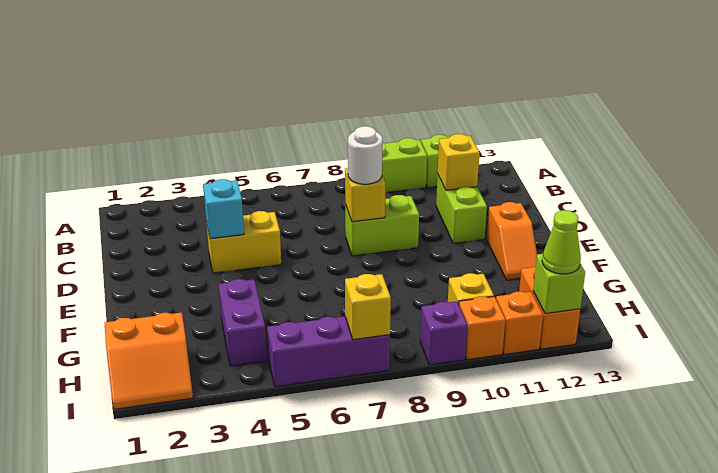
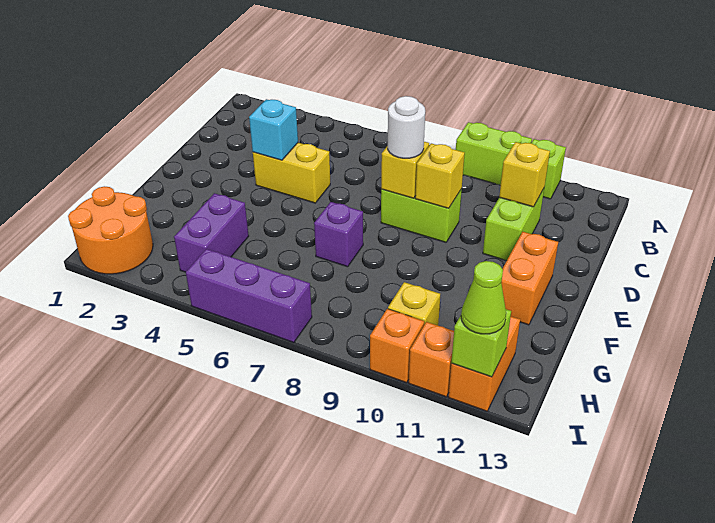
orange slope E12:F12 level 1 top E -> orange brick E12:F12 level 1
orange slope H1:I2 level 1 top H -> orange round brick H1:I2 level 1
yellow brick I7 level 2 -> yellow brick D9 level 2
purple brick I9 level 1 -> purple brick F7 level 1

